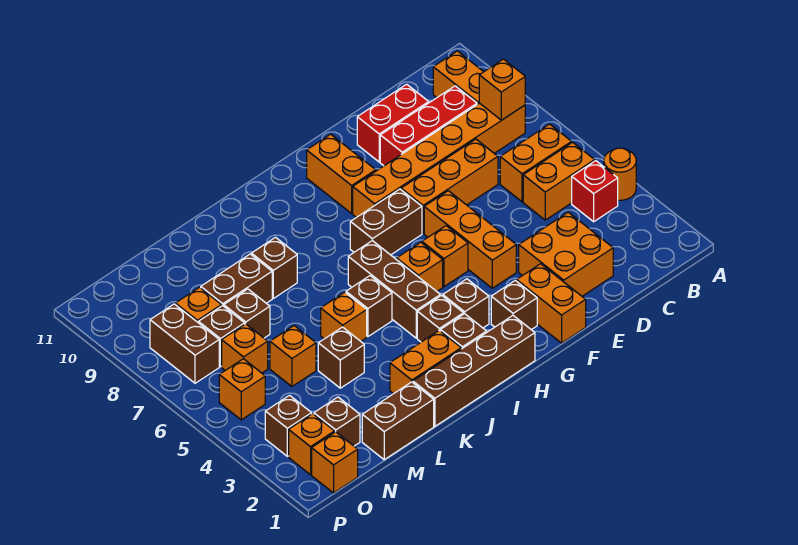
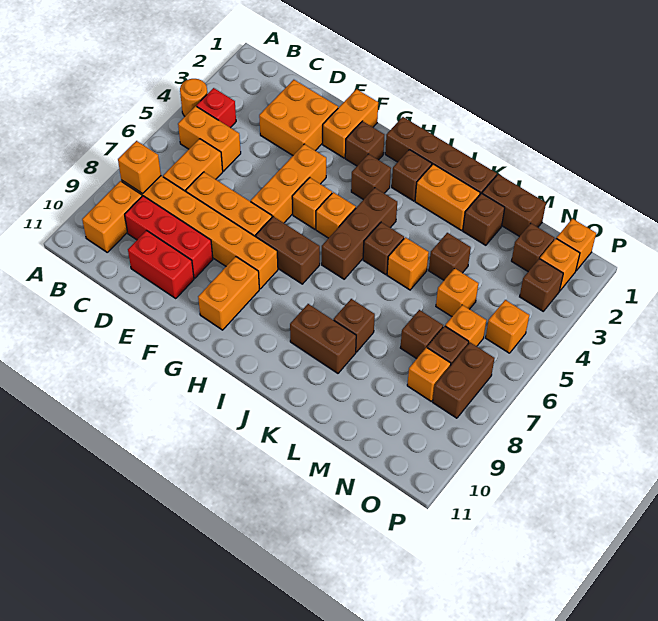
orange brick B6:C6 level 1 -> orange brick C6:C7 level 1
brown brick I3 level 1 -> brown brick L2 level 1
brown brick L8:M8 level 1 -> brown brick J9:K9 level 1

